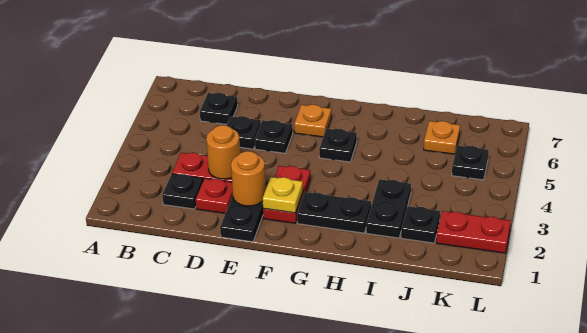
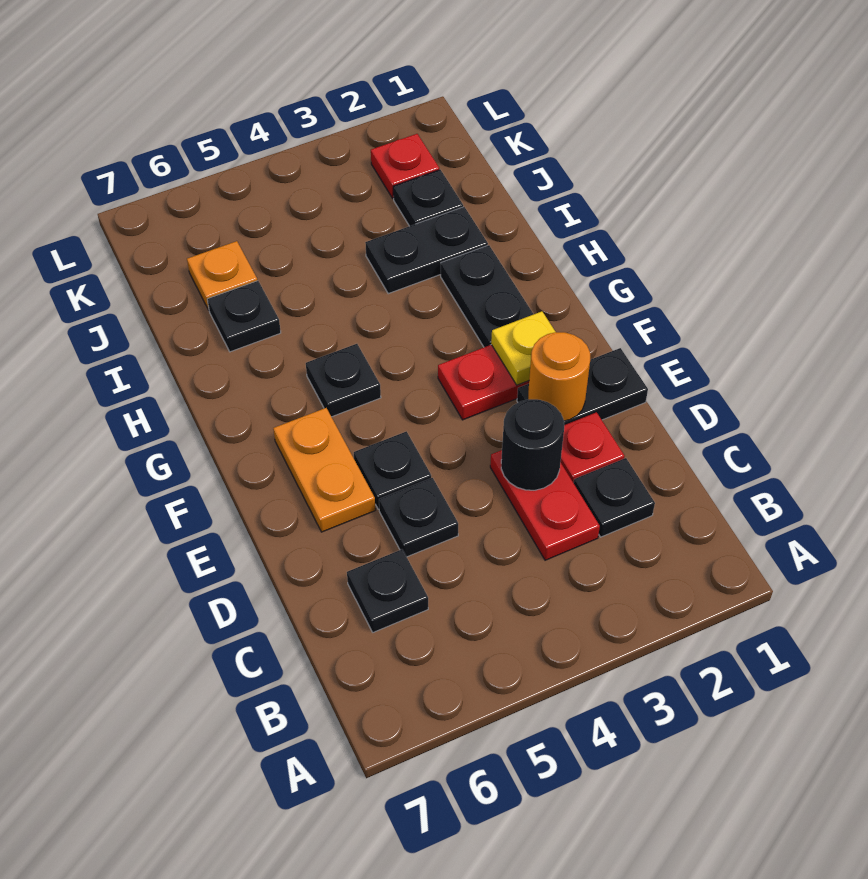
orange round brick D3 level 2 -> black round brick D3 level 2
orange plate F6 level 1 -> orange plate E6:F6 level 1
red plate K2:L2 level 1 -> red plate K2 level 1
black plate K5 level 1 -> black plate I6 level 1

